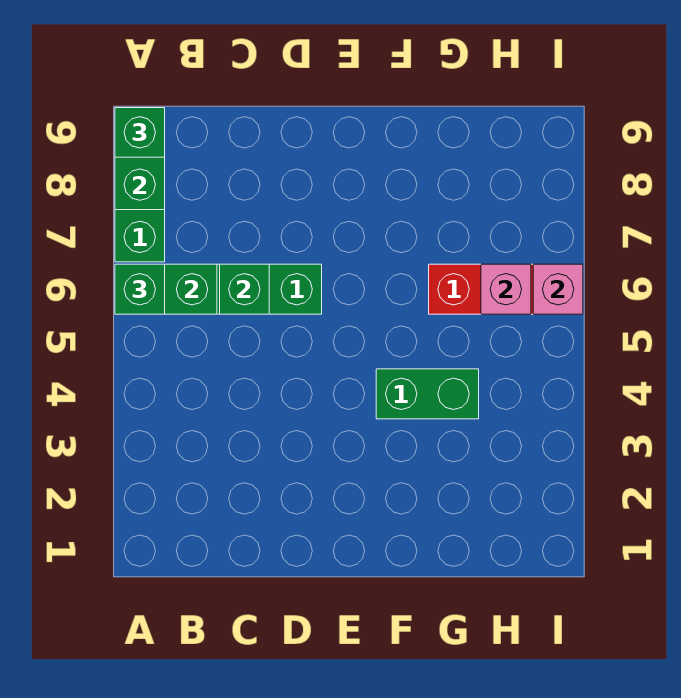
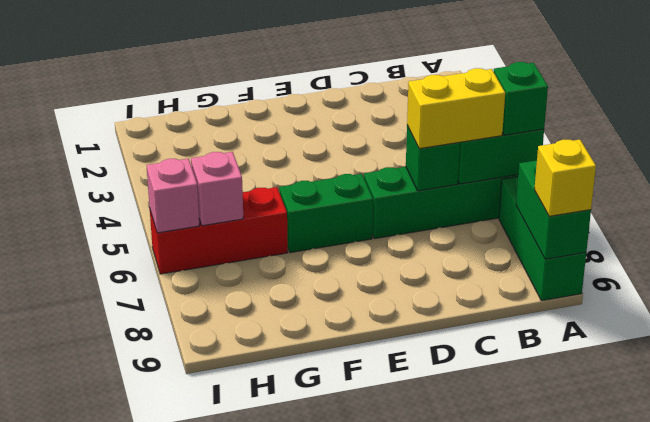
green brick A9 level 3 -> yellow brick A9 level 3
none -> yellow brick B6:C6 level 3
green brick F4:G4 level 1 -> green brick E6:F6 level 1

